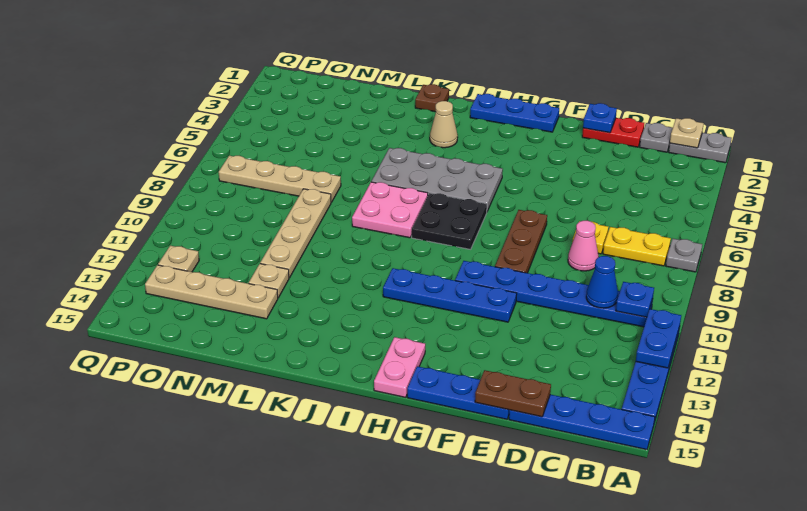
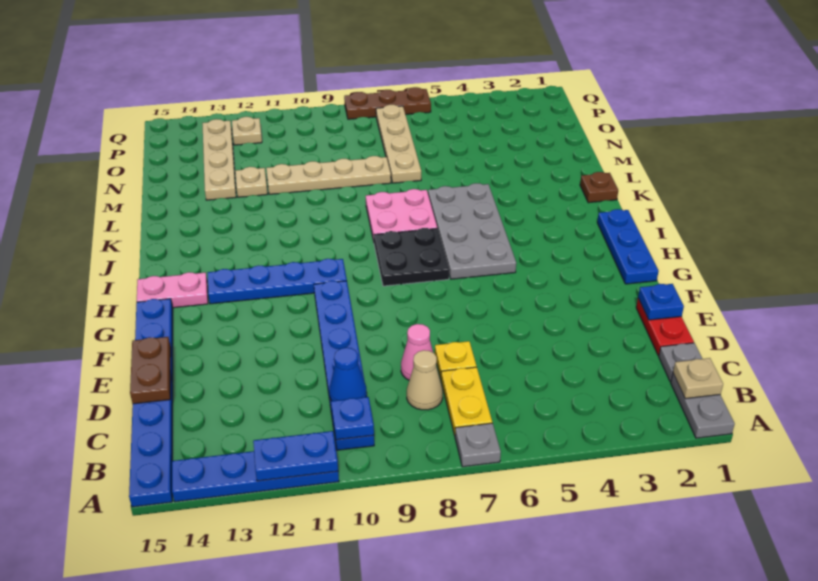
brown plate F7:F9 level 1 -> brown plate Q6:Q8 level 1
blue plate F11:I11 level 1 -> blue plate H10:H13 level 1
tan cone J3 level 1 -> tan cone C8 level 1

